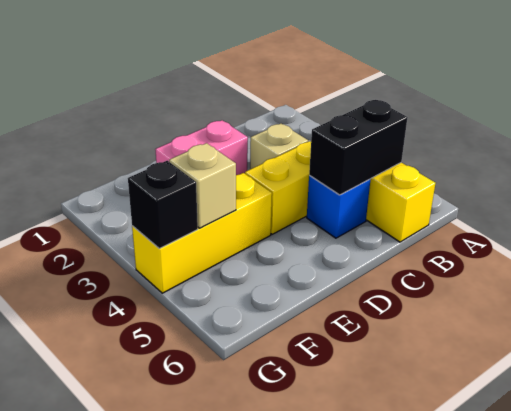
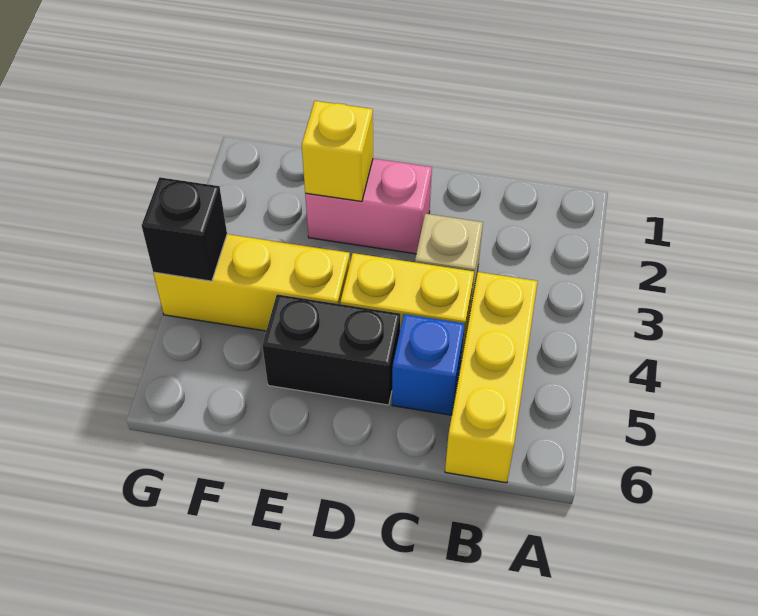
black brick B5:C5 level 2 -> black brick D5:E5 level 1
none -> yellow brick E2 level 2
tan brick F4 level 2 -> none

